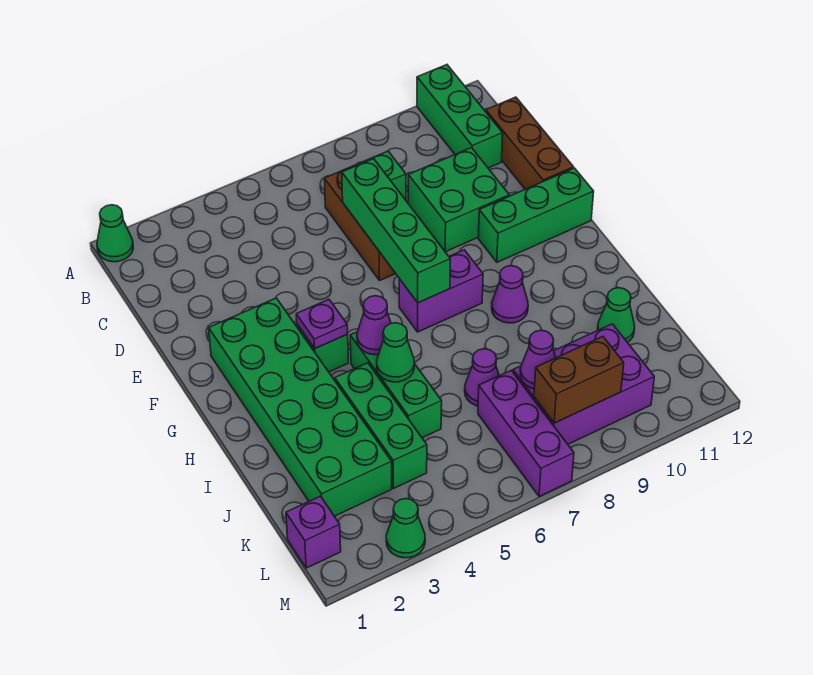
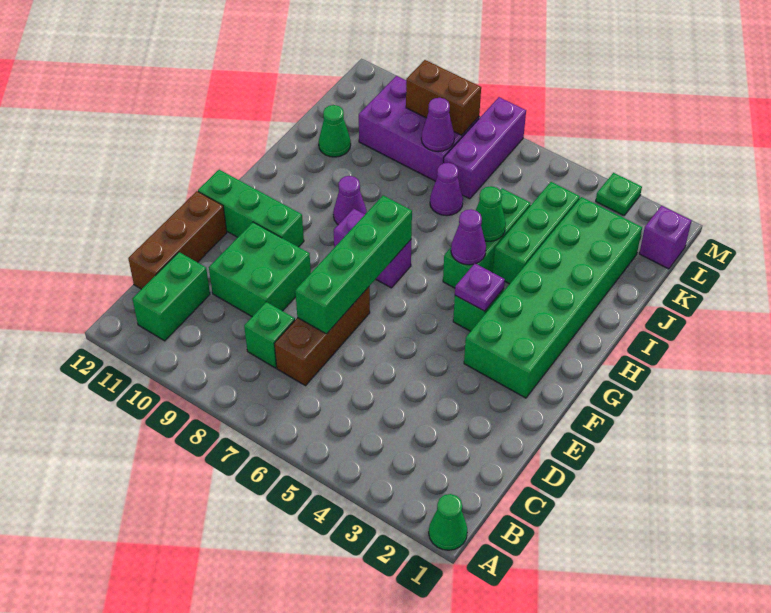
green brick A11:C11 level 1 -> green brick B11:C11 level 1
green cone M3 level 1 -> green plate M3 level 1

